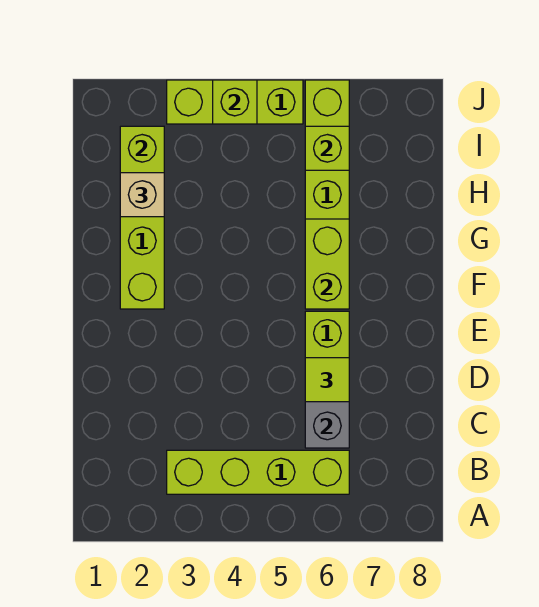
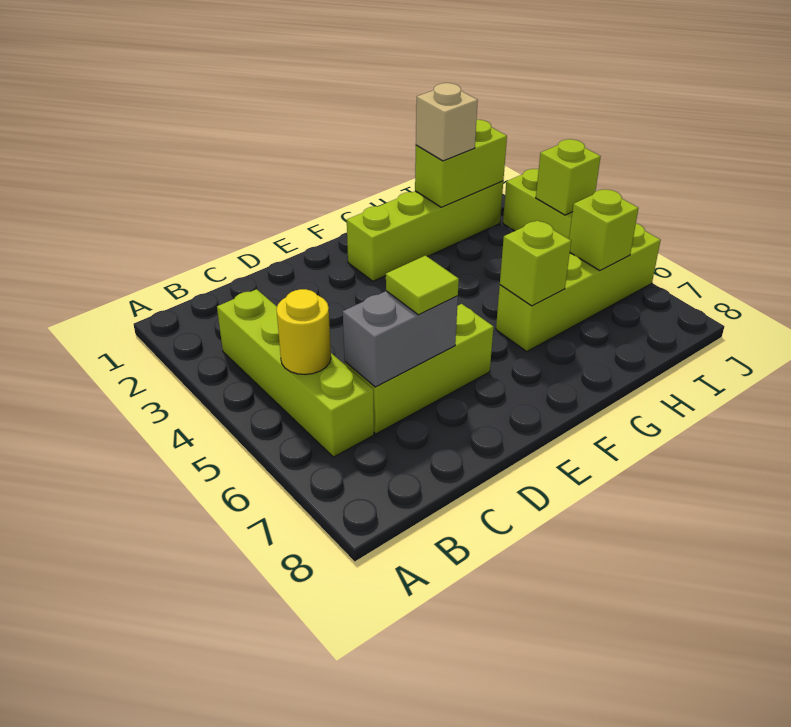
none -> yellow round brick B5 level 2
lime brick F6:G6 level 2 -> lime brick G6 level 2

